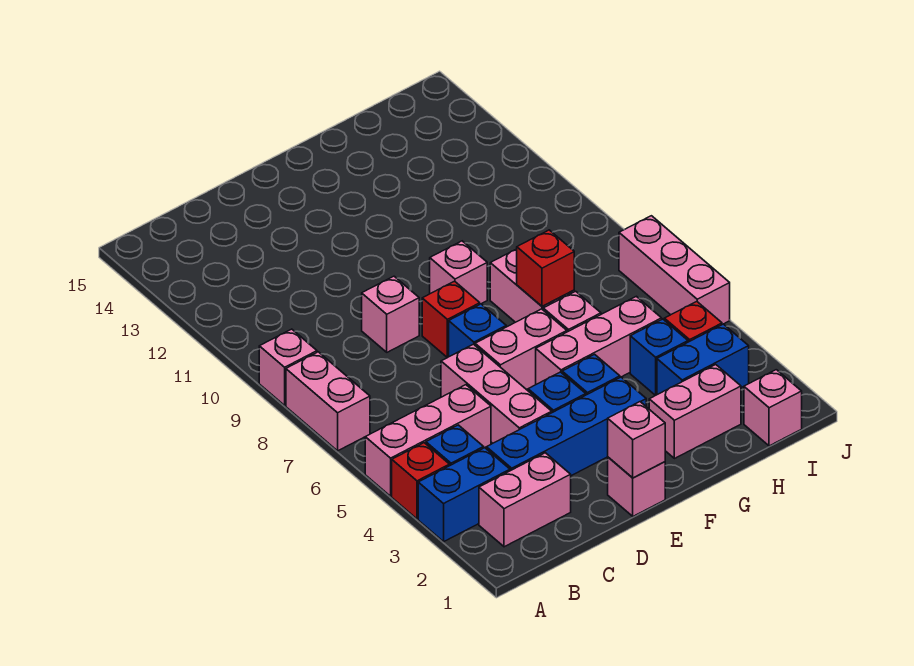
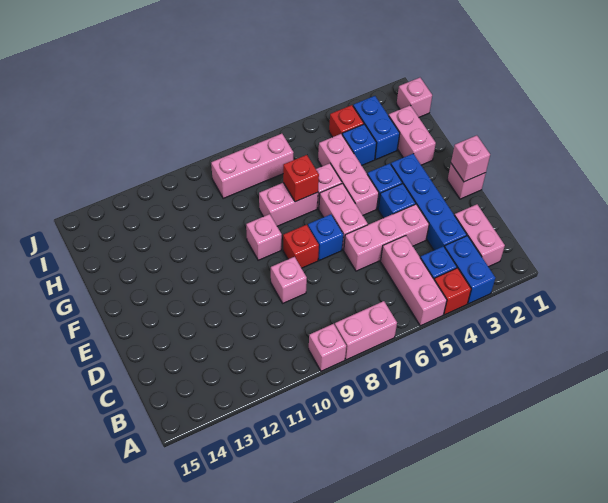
pink brick J5:J7 level 1 -> pink brick I7:I9 level 1

